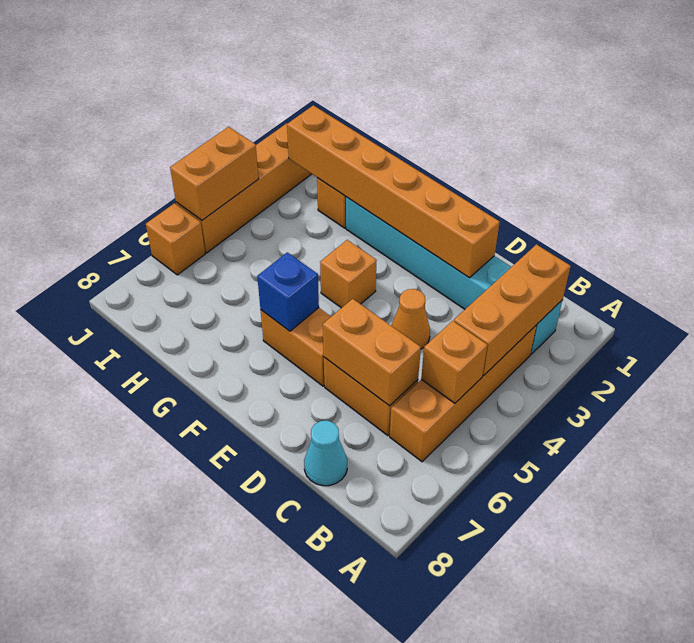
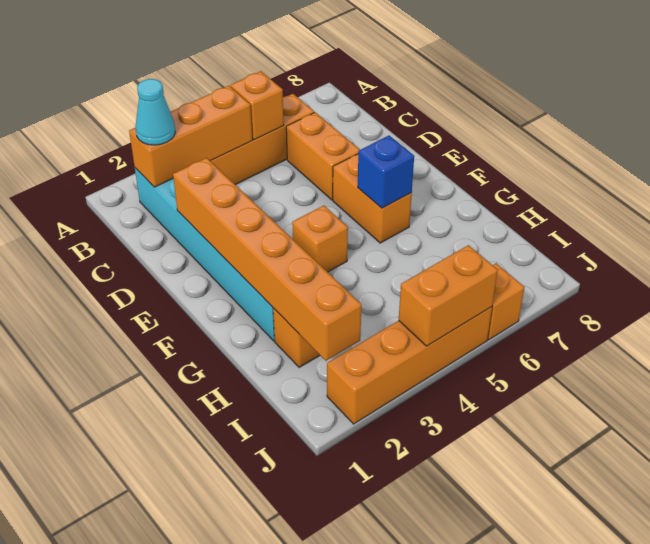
orange brick C6:D6 level 2 -> none
cyan cone C8 level 1 -> cyan cone B2 level 3
orange cone D4 level 1 -> none

